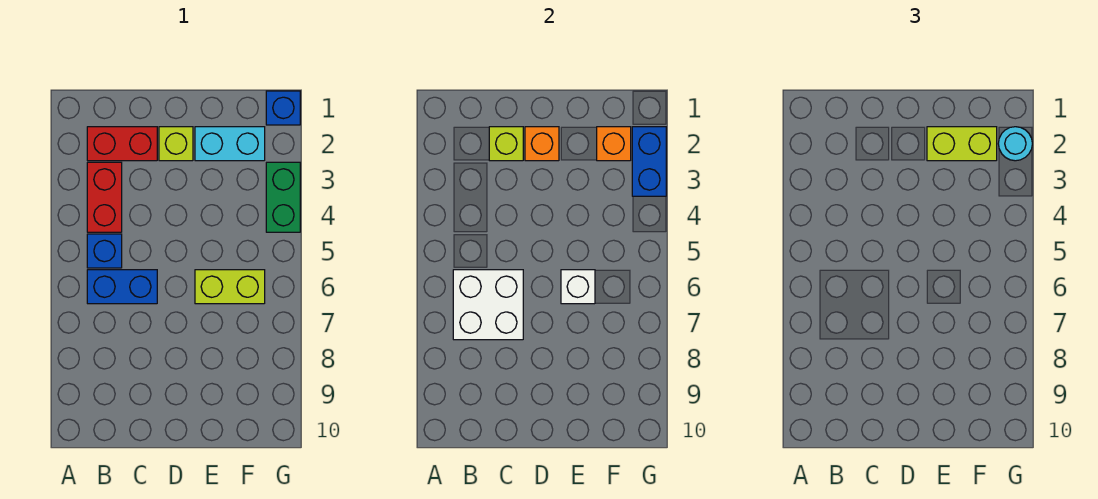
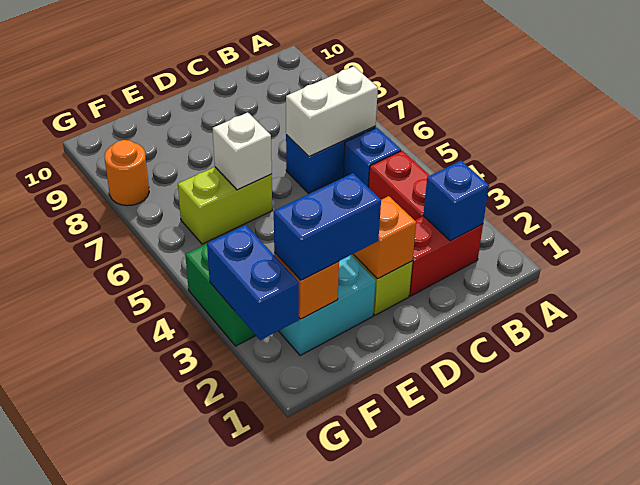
white brick B6:C7 level 2 -> white brick B6:C6 level 2
lime brick C2 level 2 -> none
lime brick E2:F2 level 3 -> blue brick E2:F2 level 3
blue brick G1 level 1 -> blue brick B2 level 2
cyan round brick G2 level 3 -> none
none -> orange round brick G8 level 1

